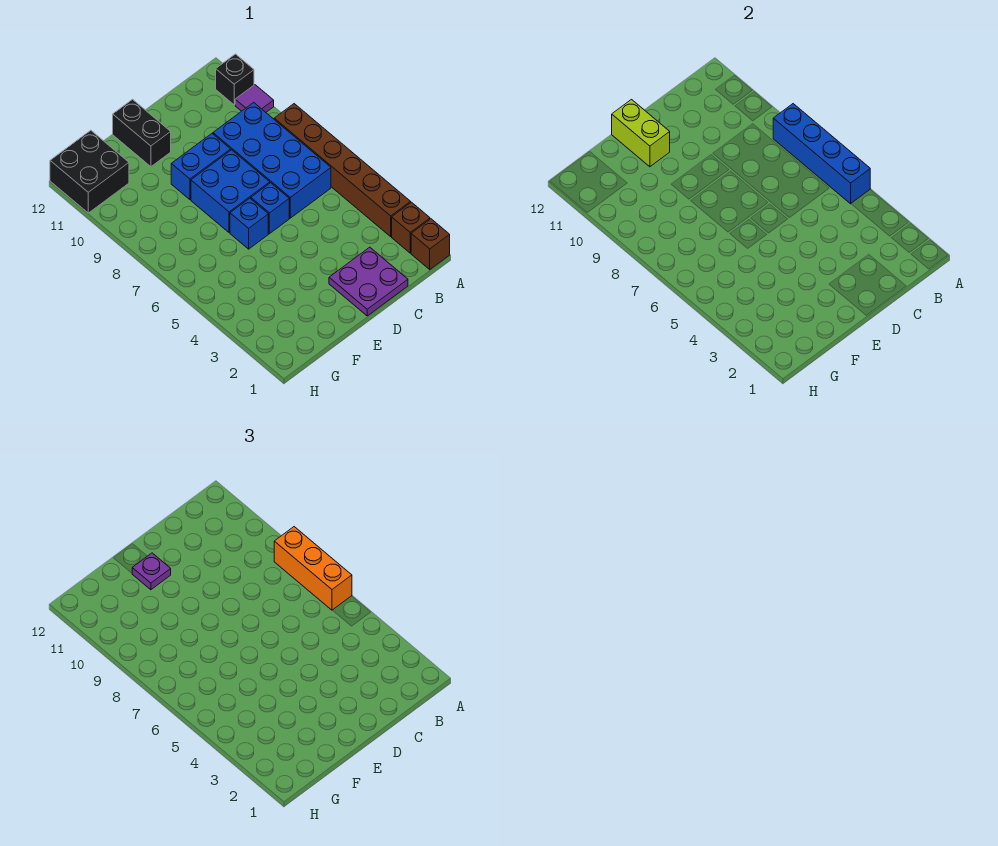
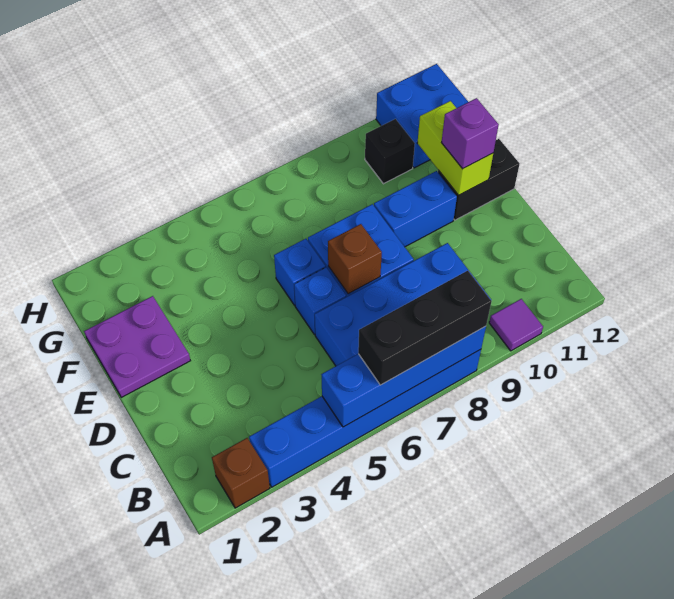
brown brick A1 level 1 -> brown brick D7 level 2
brown brick A3:A8 level 1 -> blue brick A3:A8 level 1
orange brick A6:A8 level 3 -> black brick A6:A8 level 3
black brick A11 level 1 -> black brick G10 level 1
purple plate C1:D2 level 1 -> purple plate E1:F2 level 1
blue brick D9:E9 level 1 -> blue brick E9:E10 level 1
lime brick E11:E12 level 2 -> lime brick E11:F11 level 2
purple plate E11 level 3 -> purple brick E11 level 3
black brick G11:H12 level 1 -> blue brick G11:H12 level 1

